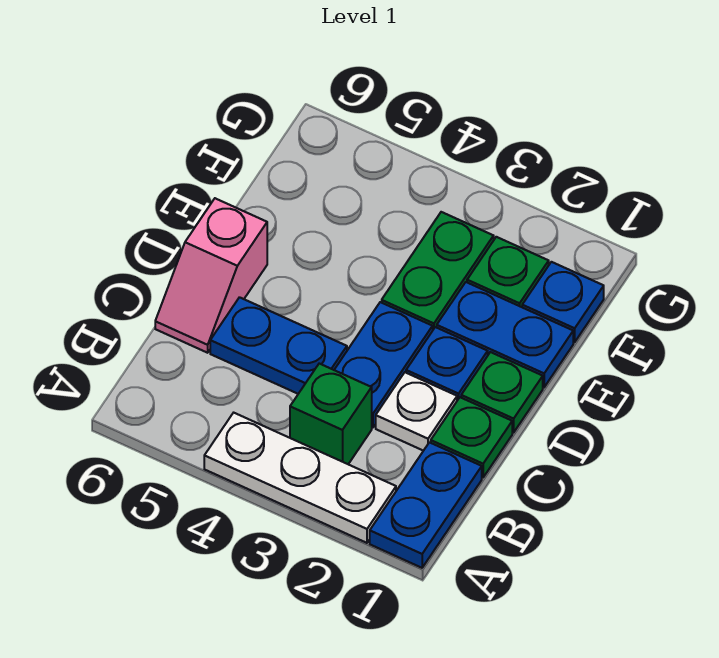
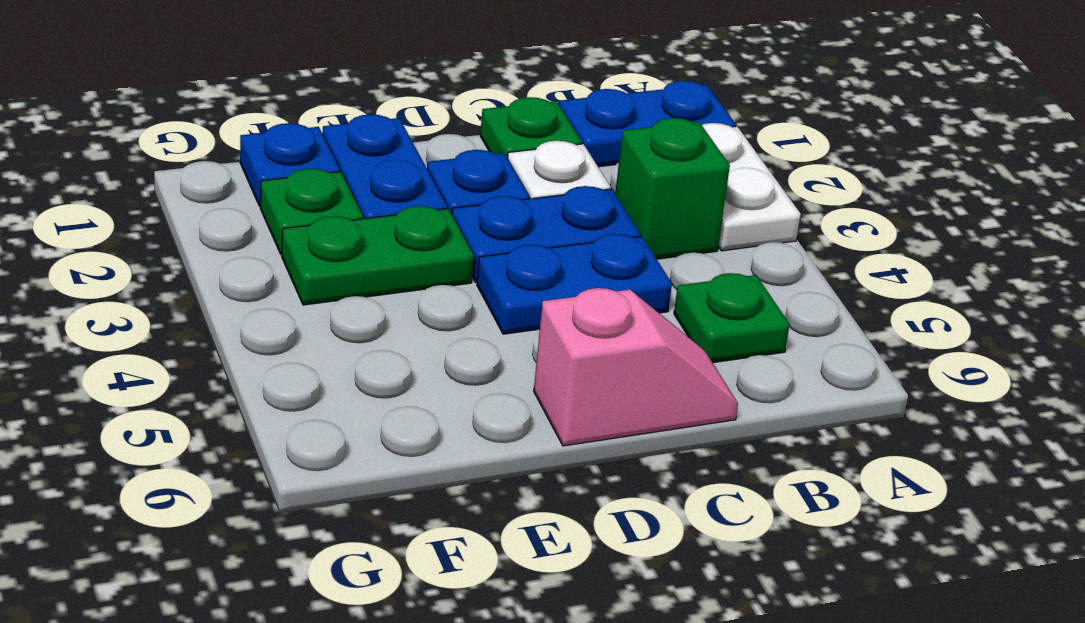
white plate A2:A4 level 1 -> white plate A2:A3 level 1
blue plate C4:C5 level 1 -> blue plate C4:D4 level 1
green plate D1 level 1 -> green plate B5 level 1

